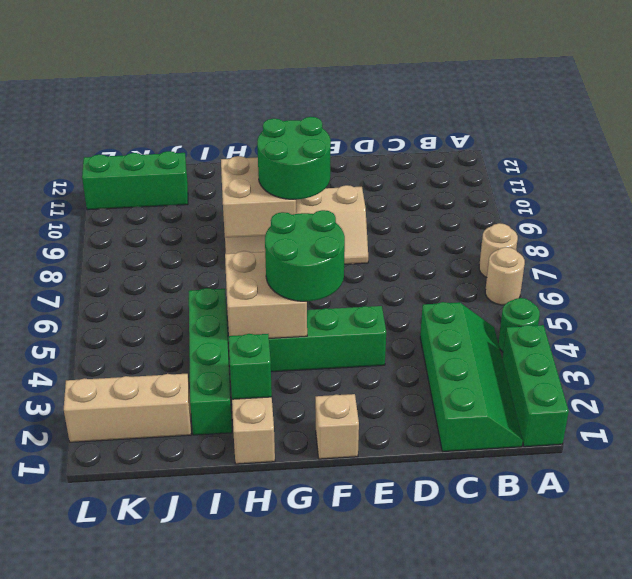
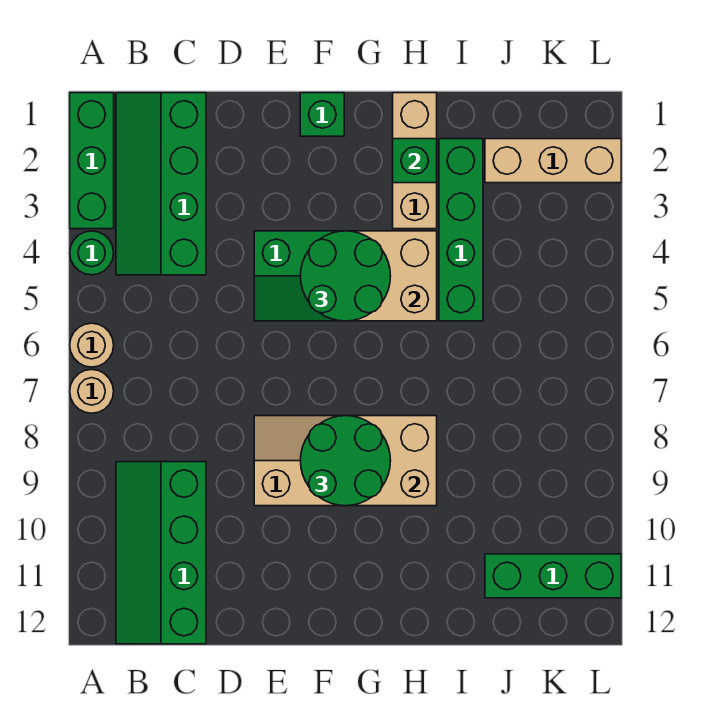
none -> green slope B9:C12 level 1 top C
tan brick F1 level 1 -> green brick F1 level 1

